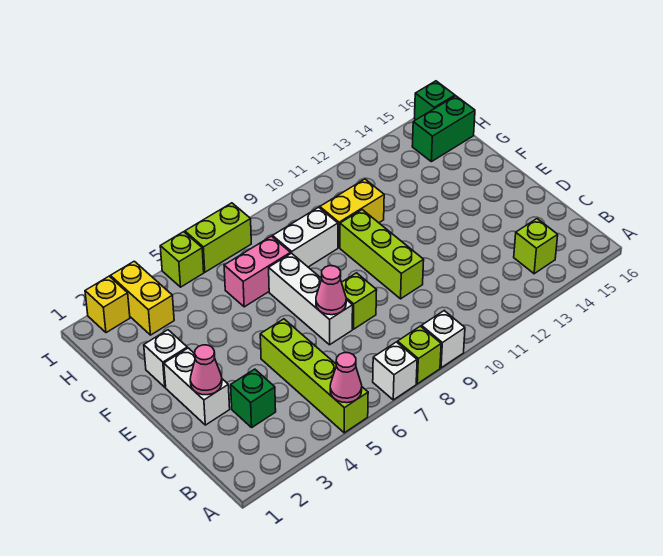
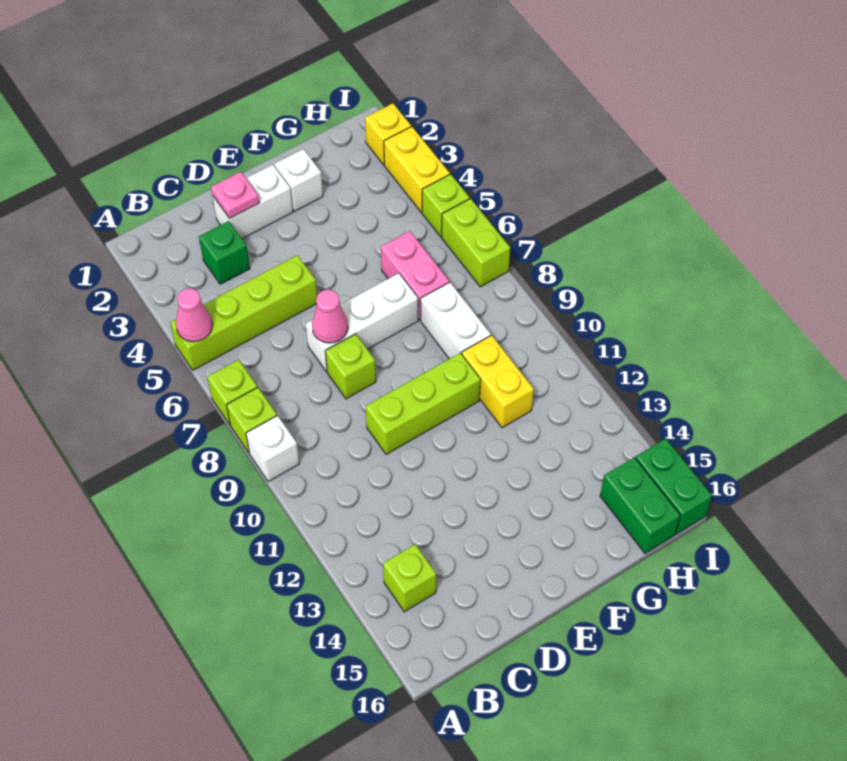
white brick A7 level 1 -> lime brick A7 level 1
pink cone D2 level 2 -> pink plate D2 level 2
yellow brick H3:I3 level 1 -> yellow brick I3:I4 level 1
green brick I16 level 1 -> green brick I15:I16 level 1

